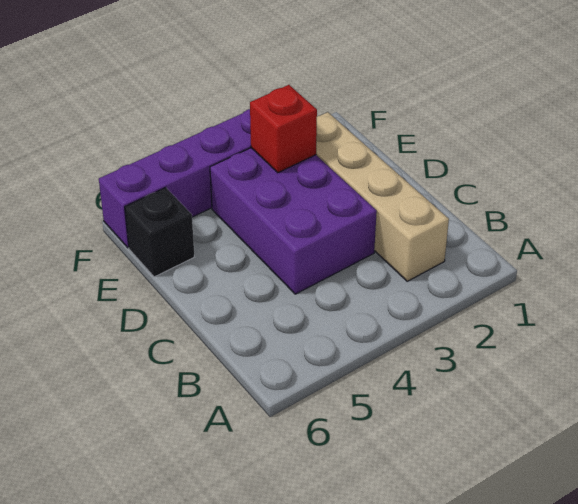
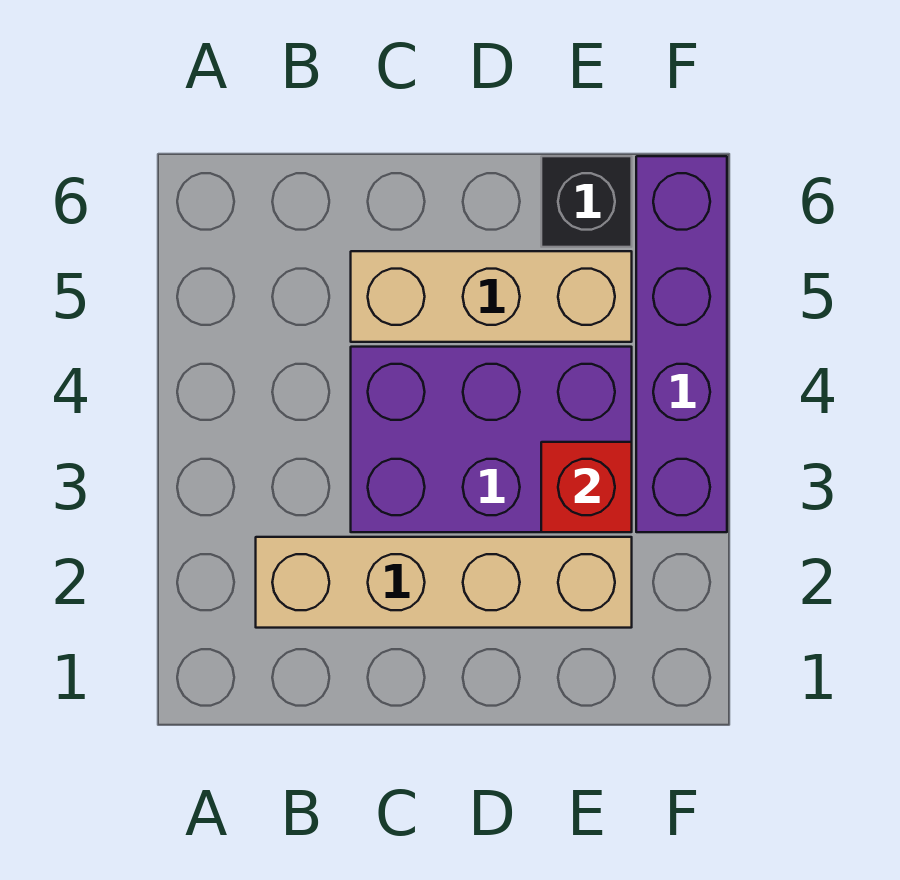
none -> tan brick C5:E5 level 1

